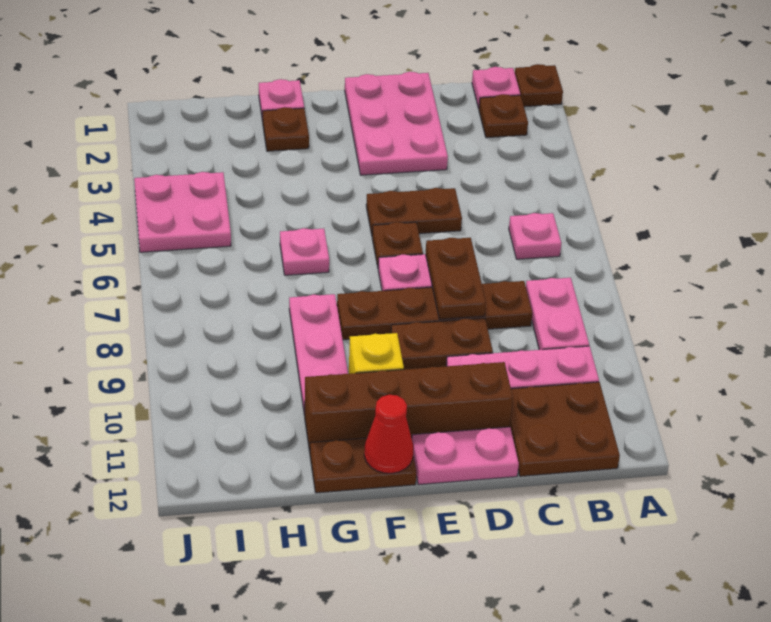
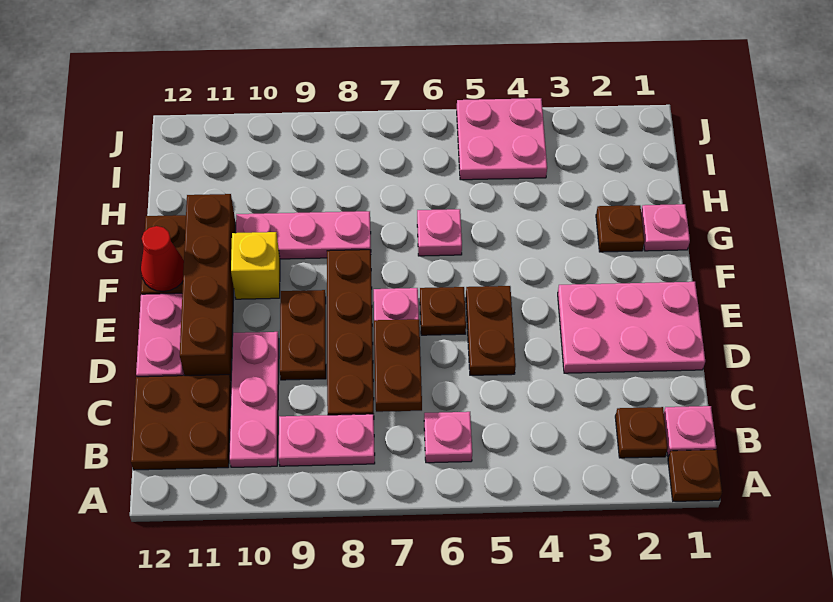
brown plate D7:D8 level 2 -> brown plate C7:D7 level 2

